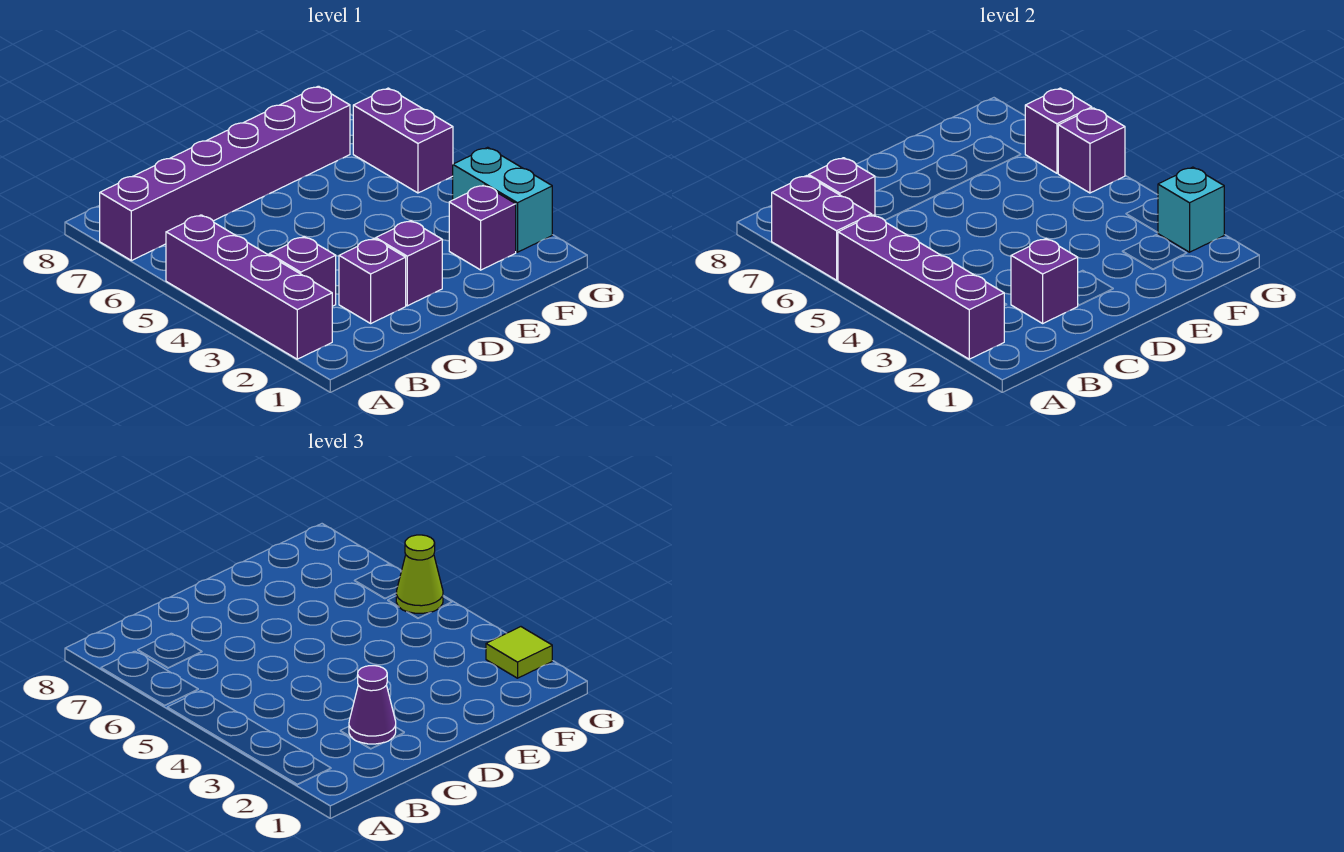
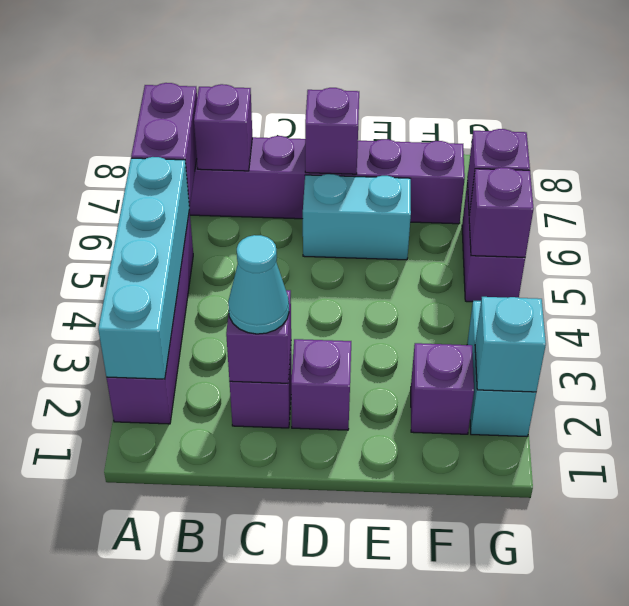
purple brick A2:A5 level 2 -> cyan brick A2:A5 level 2
purple brick B3 level 1 -> purple brick D7 level 2
purple cone C2 level 3 -> cyan cone C2 level 3
none -> cyan brick D6:E6 level 1
lime tile G2 level 3 -> none
lime cone G5 level 3 -> none

